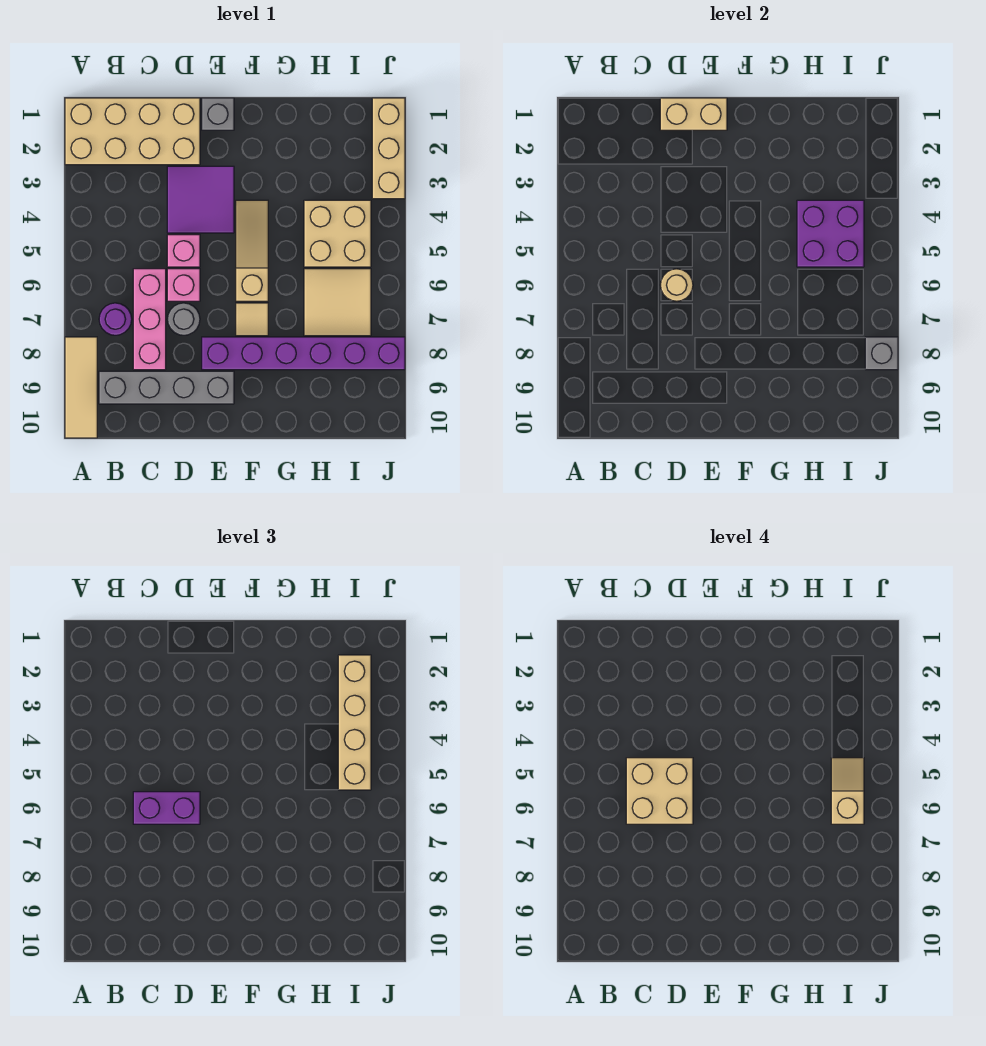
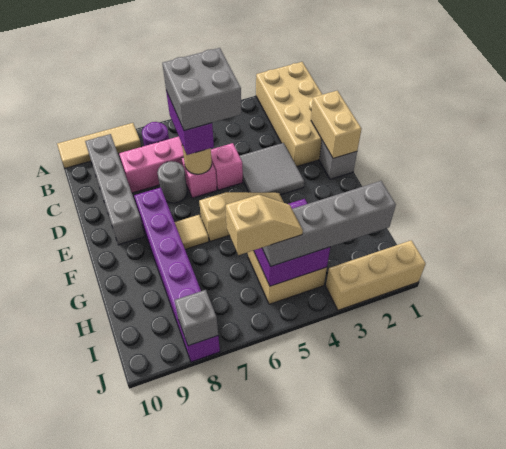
tan brick C5:D6 level 4 -> grey brick C5:D6 level 4
purple tile D3:E4 level 1 -> grey tile D3:E4 level 1
tan tile H6:I7 level 1 -> none
tan brick I2:I5 level 3 -> grey brick I2:I5 level 3

